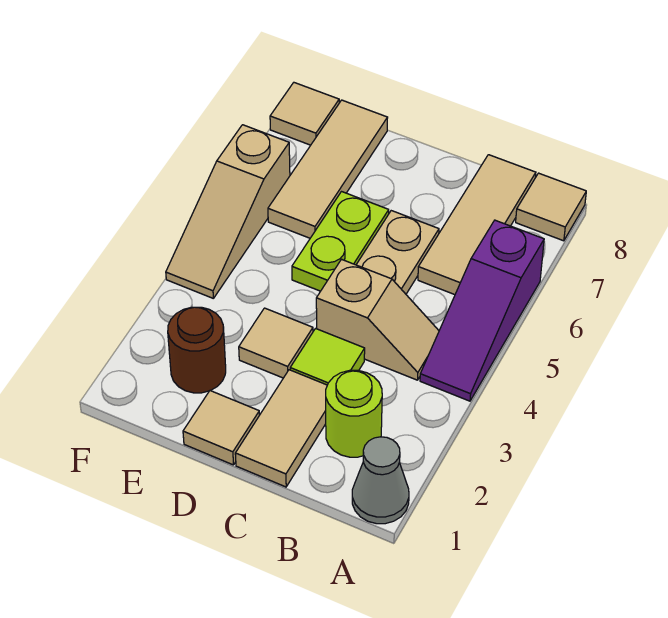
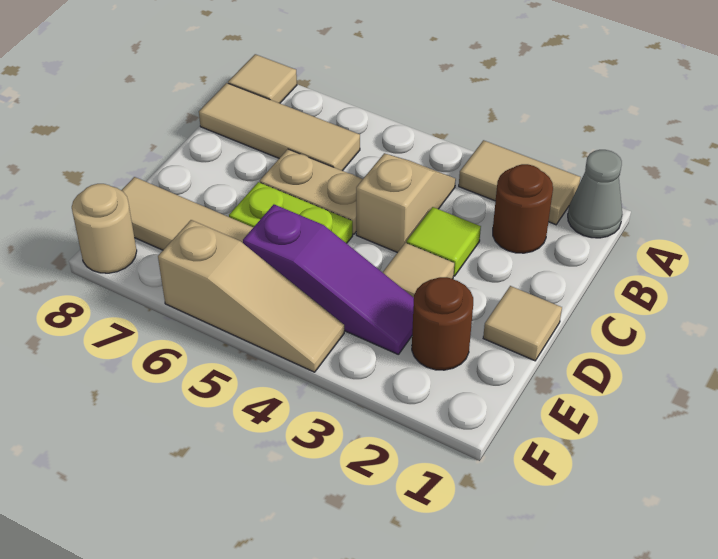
purple slope A4:A6 level 1 top 6 -> purple slope E3:E5 level 1 top 5
lime round brick B2 level 1 -> brown round brick B2 level 1
tan tile C1:C2 level 1 -> tan tile A2:A3 level 1
tan tile F8 level 1 -> tan round brick F8 level 1

